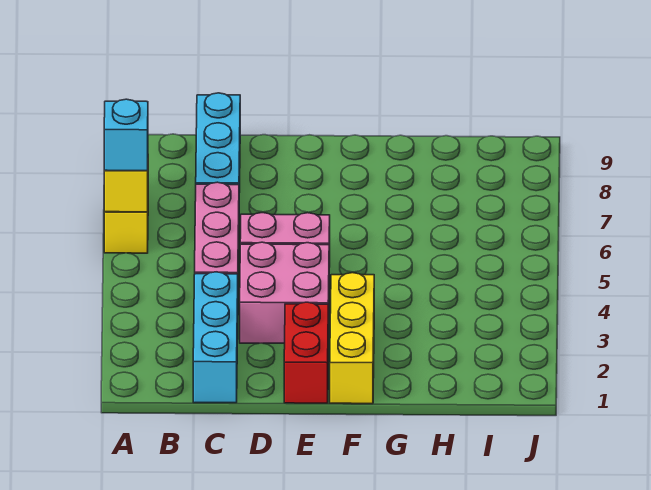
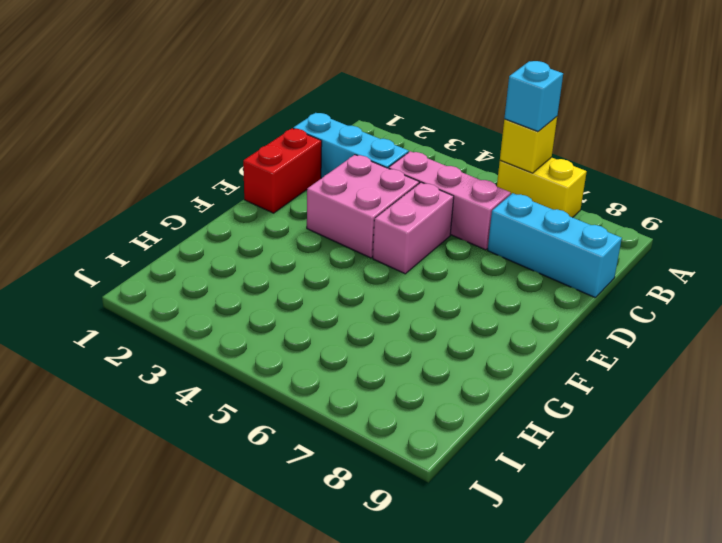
red brick E1:E2 level 1 -> red brick D1:E1 level 1
yellow brick F1:F3 level 1 -> none

